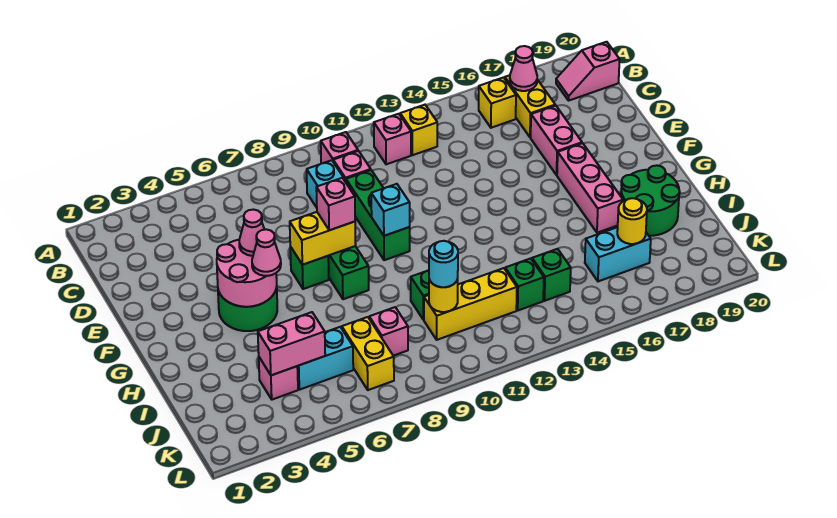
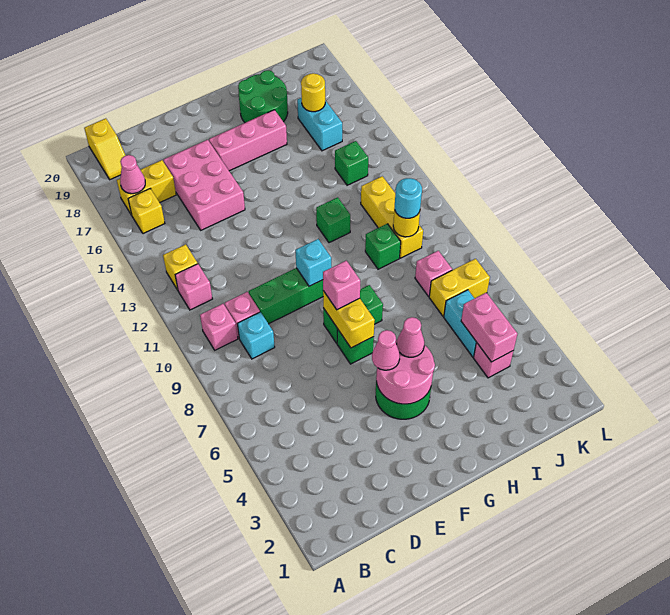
pink slope B19:B20 level 1 top 20 -> yellow slope B19:B20 level 1 top 20
pink brick D17:E17 level 1 -> pink brick D15:E17 level 1
green brick J13 level 1 -> green brick H12 level 1

